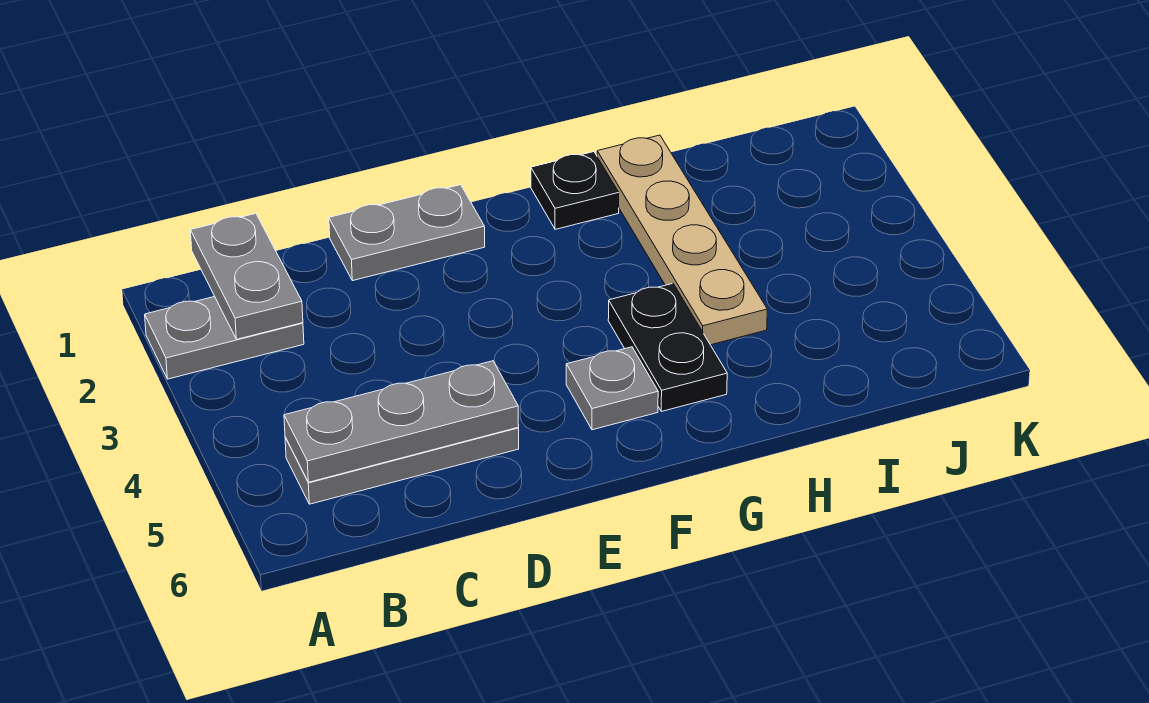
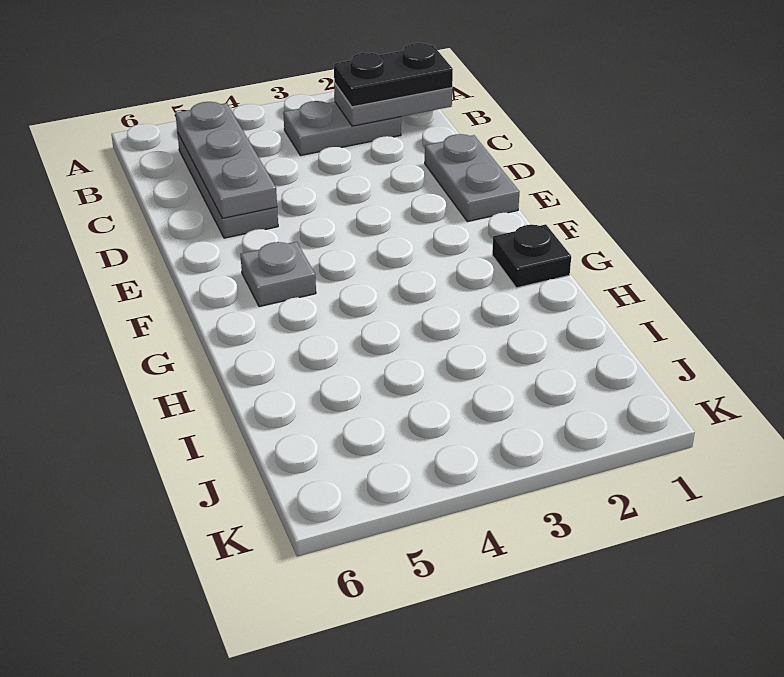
grey plate A2:B2 level 1 -> grey plate B2:B3 level 1
black plate G4:G5 level 1 -> black plate B1:B2 level 3
tan plate H1:H4 level 1 -> none

